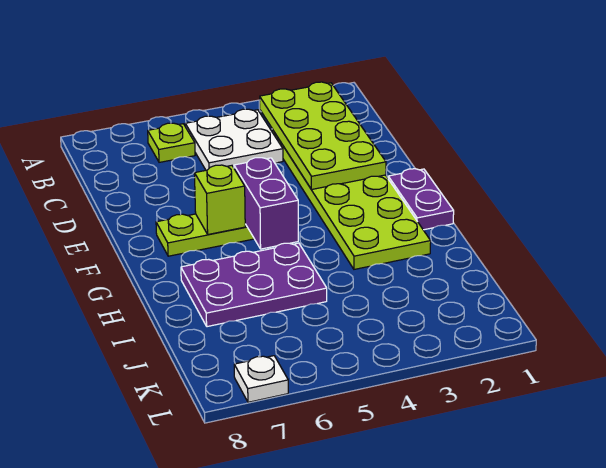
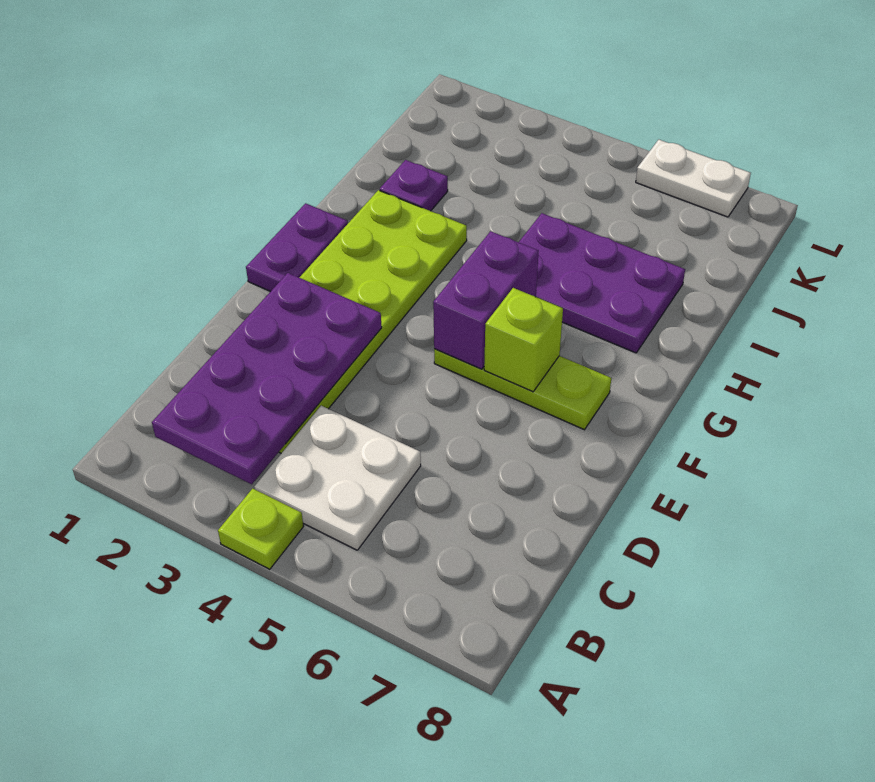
lime plate B2:E3 level 2 -> purple plate B2:E3 level 2
lime plate B6 level 1 -> lime plate A4 level 1
none -> purple plate I2 level 1
white plate L7 level 1 -> white plate L6:L7 level 1

